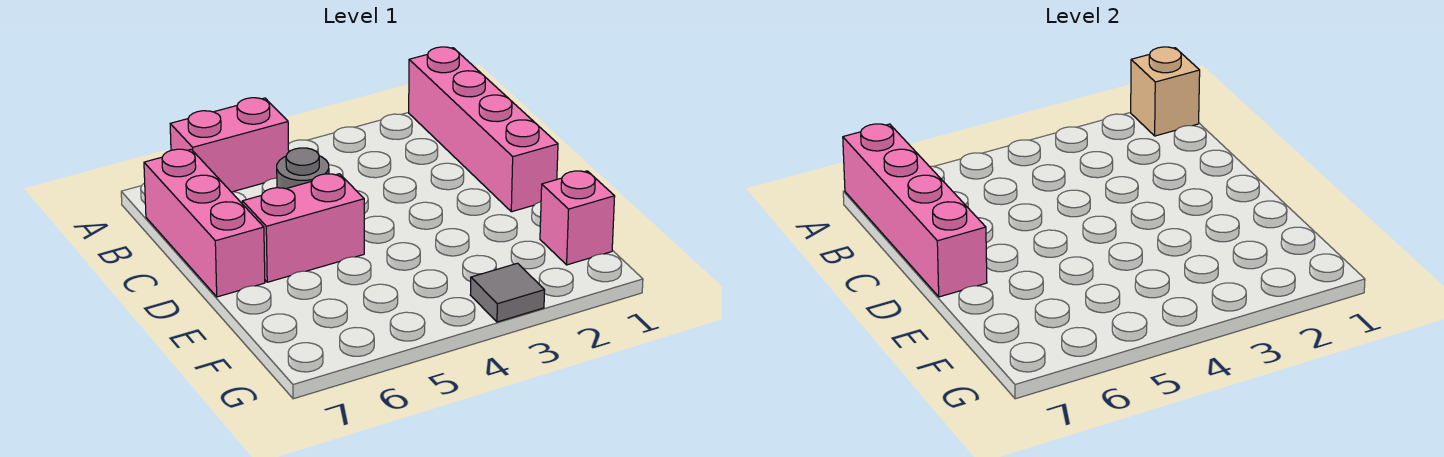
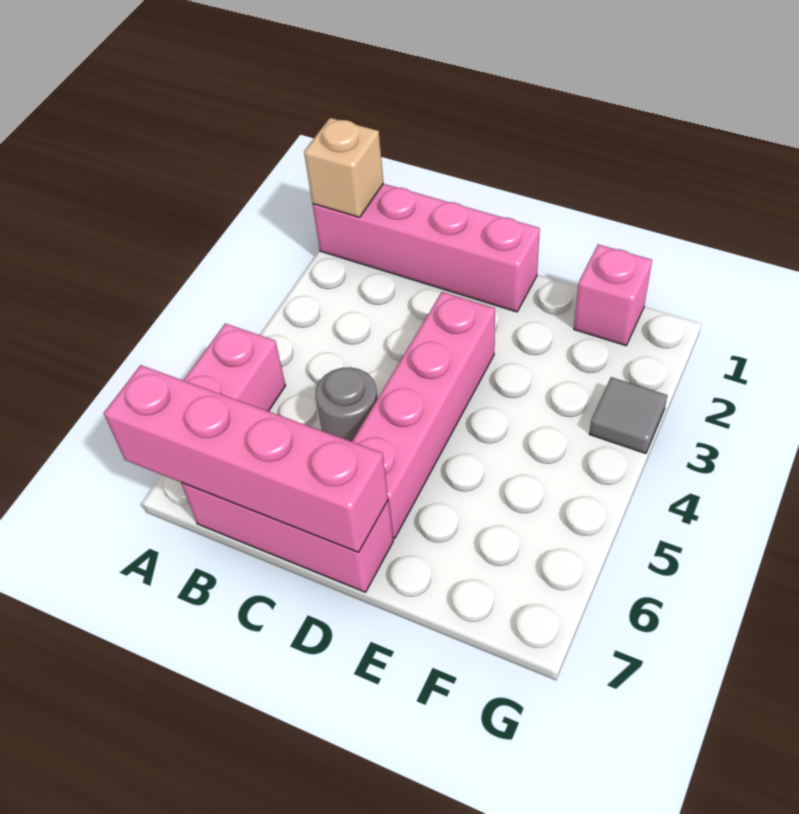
pink brick D5:D6 level 1 -> pink brick D3:D6 level 1

